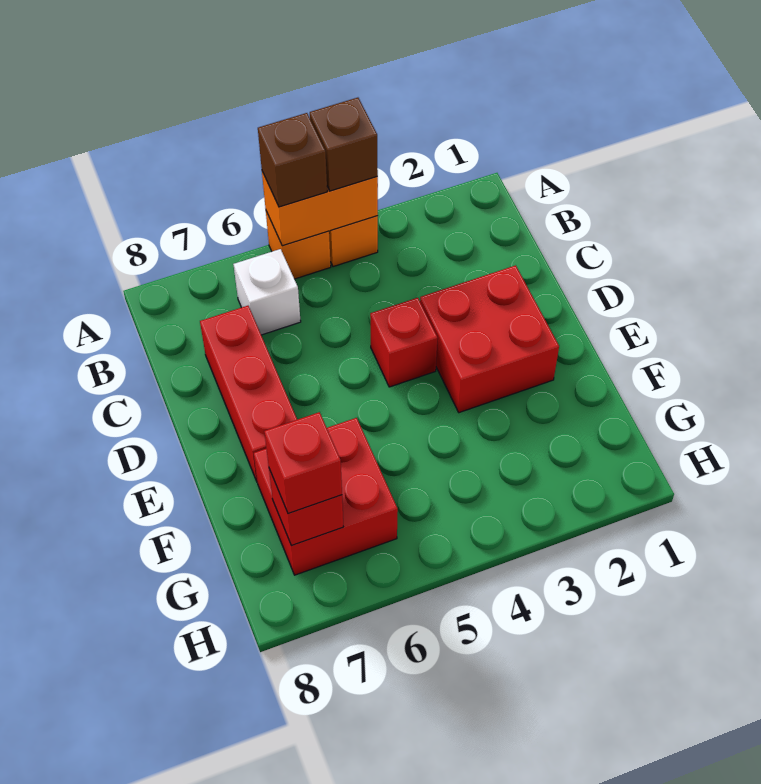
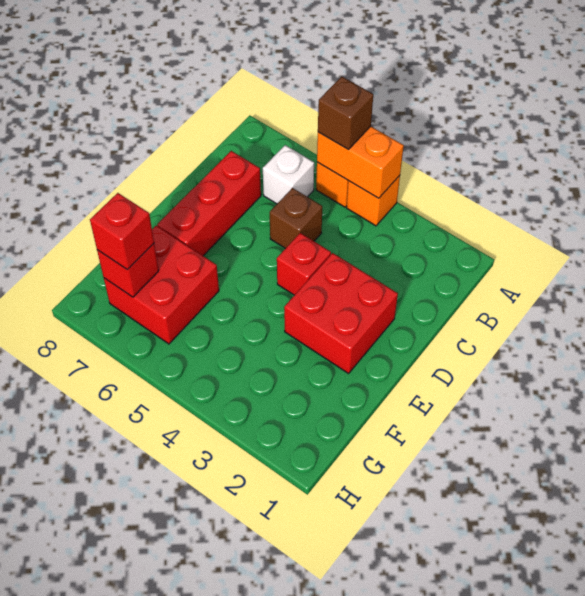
brown brick A4 level 3 -> brown brick C5 level 1

